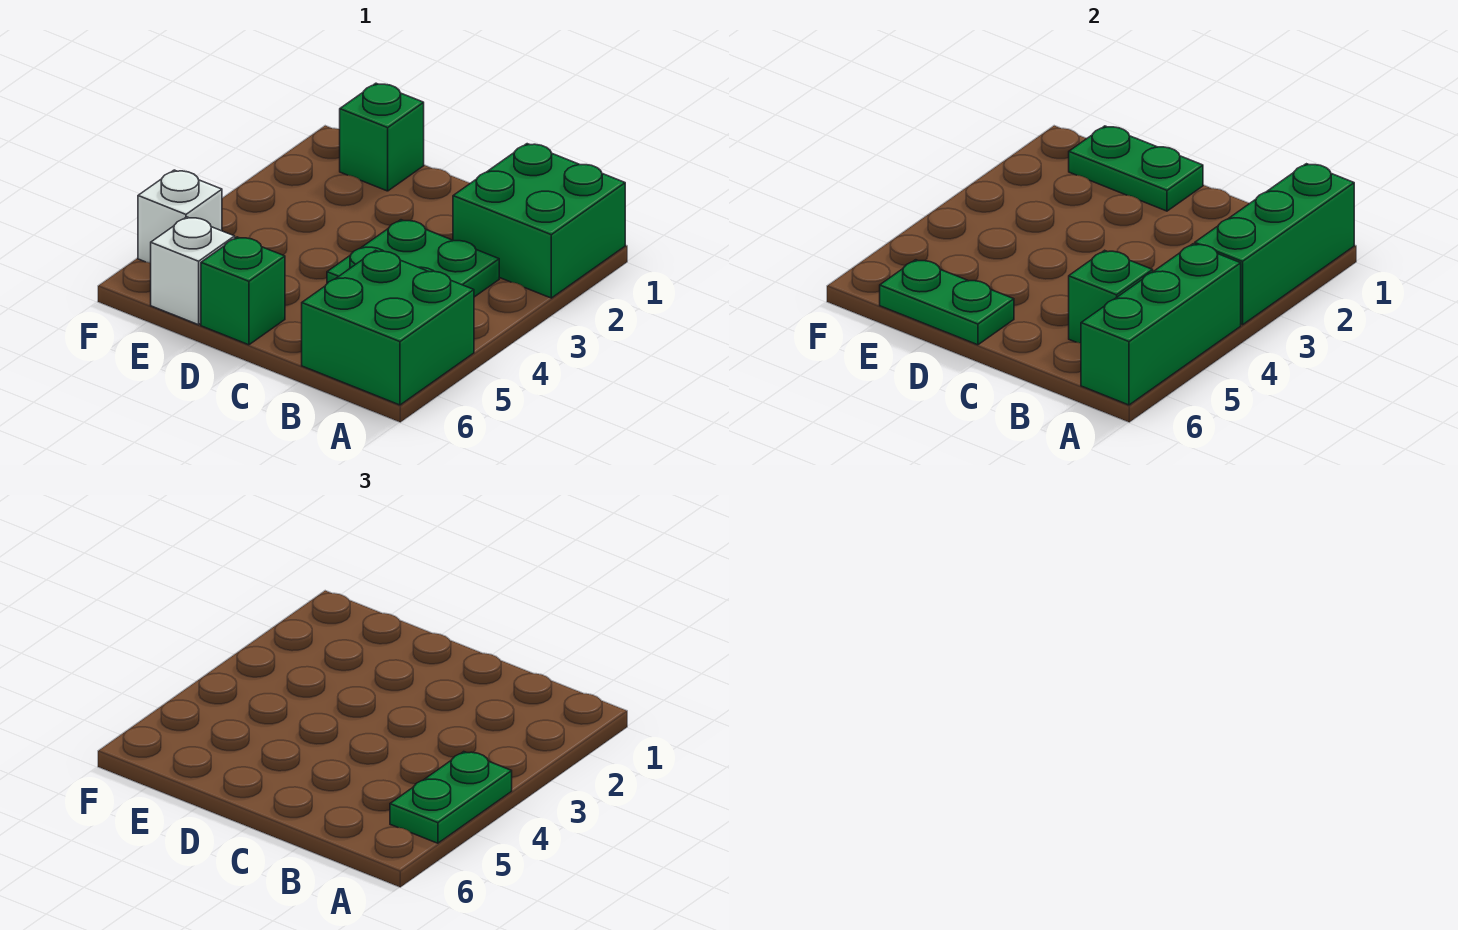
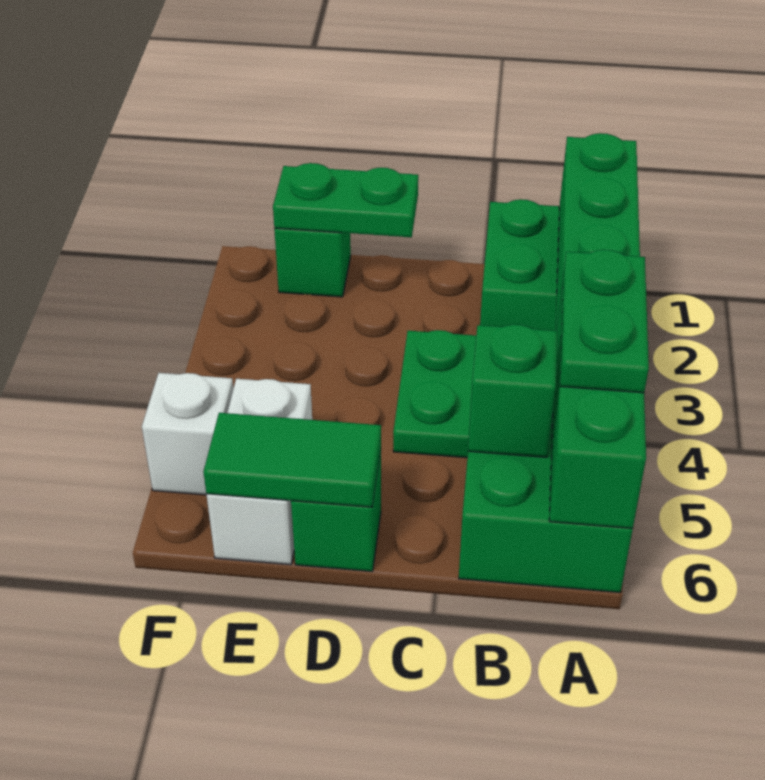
green plate D6:E6 level 2 -> green tile D6:E6 level 2
white brick E6 level 1 -> white brick E5:E6 level 1

